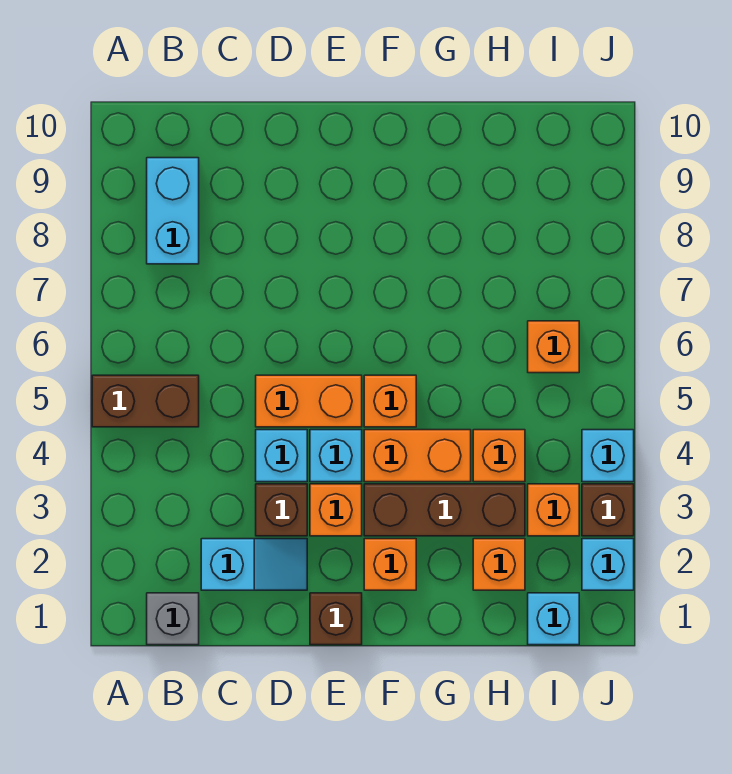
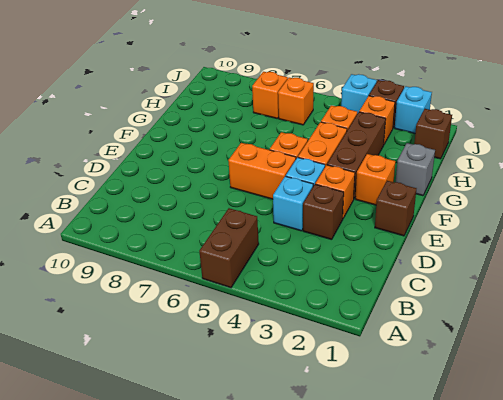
grey brick B1 level 1 -> grey brick G1 level 1
cyan brick B8:B9 level 1 -> none
cyan slope C2:D2 level 1 top C -> none
orange brick D5:E5 level 1 -> orange brick E5:E6 level 1
orange brick H2 level 1 -> orange brick I7 level 1
cyan brick I1 level 1 -> brown brick I1 level 1

